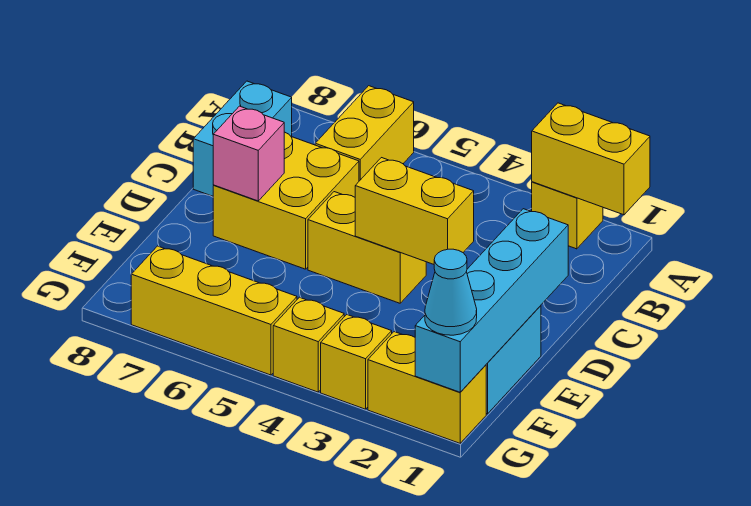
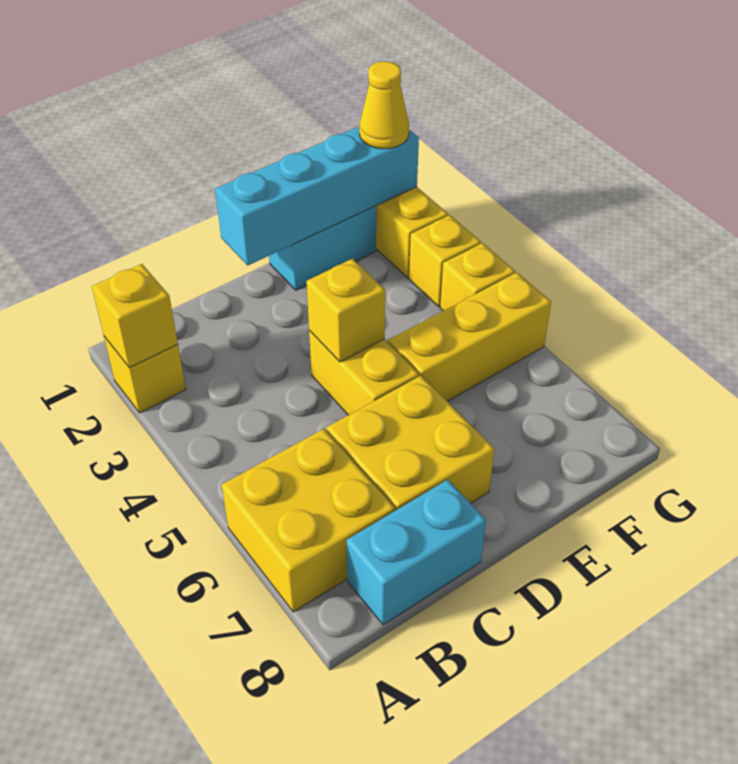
yellow brick A1:A2 level 2 -> yellow brick A2 level 2
yellow brick A6:B6 level 1 -> yellow brick A6:B7 level 1
yellow brick D3:D4 level 2 -> yellow brick D4 level 2
pink brick D7 level 2 -> none
cyan cone G1 level 3 -> yellow cone G1 level 3
yellow brick G5:G7 level 1 -> yellow brick E5:G5 level 1

